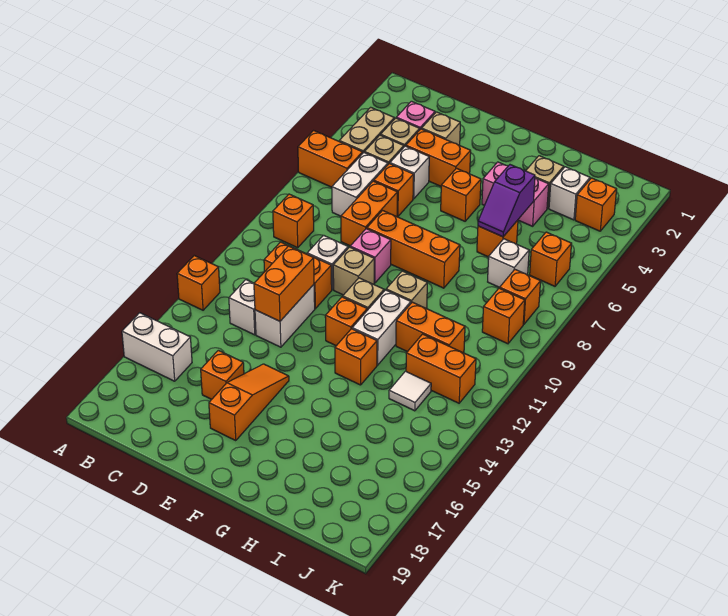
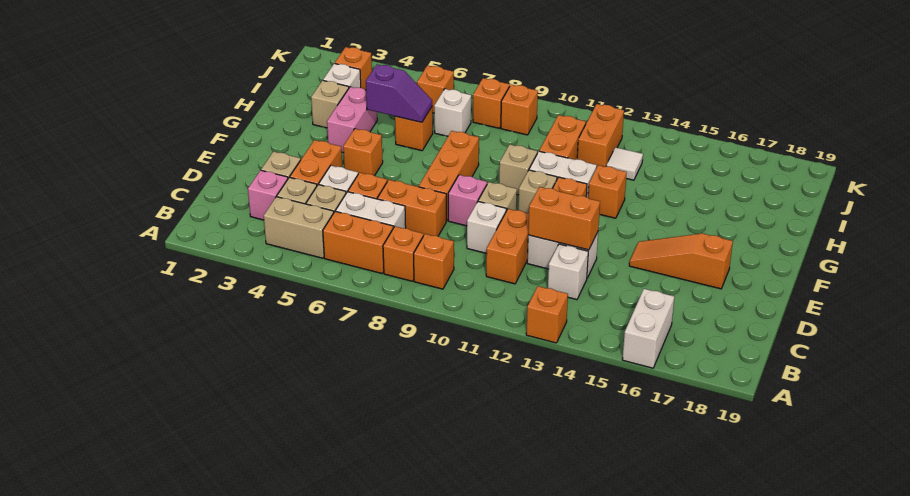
orange brick A6:B6 level 1 -> orange brick B6:B7 level 1
orange brick D16 level 1 -> orange brick B8 level 1

